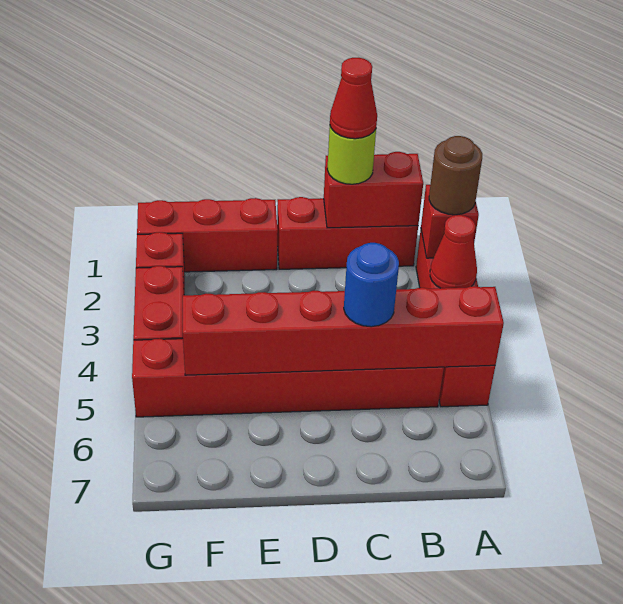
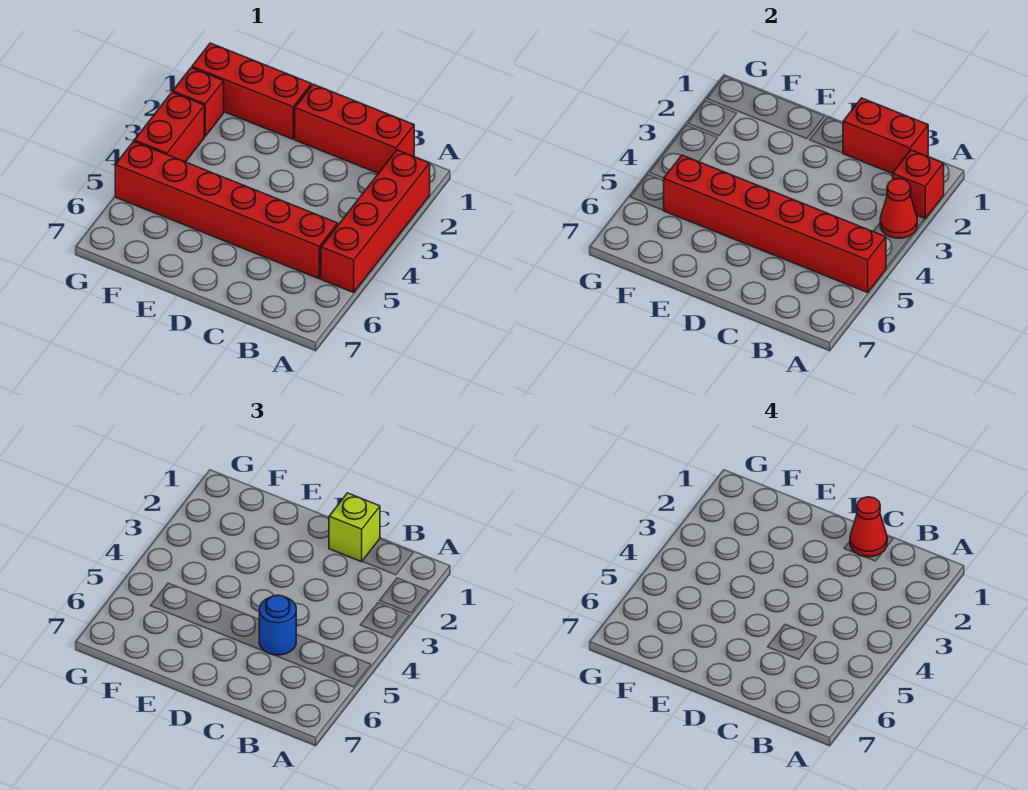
brown round brick A2 level 3 -> none
lime round brick C1 level 3 -> lime brick C1 level 3

